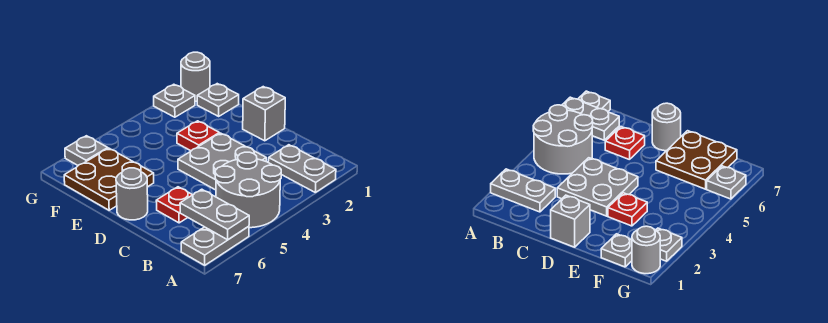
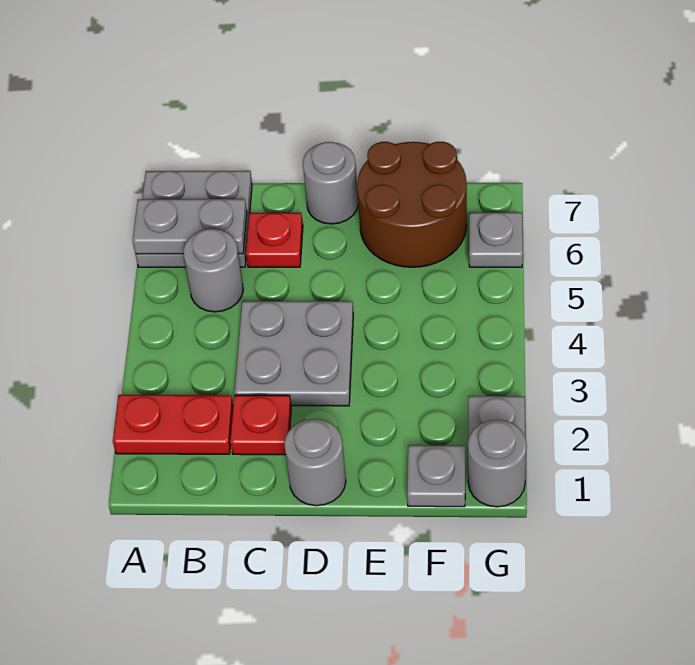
grey plate A2:B2 level 1 -> red plate A2:B2 level 1
grey round brick A4:B5 level 1 -> grey round brick B5 level 1
grey plate A6:A7 level 1 -> grey plate A6:B7 level 1
grey brick D1 level 1 -> grey round brick D1 level 1
red plate E3 level 1 -> red plate C2 level 1
brown plate E6:F7 level 1 -> brown round brick E6:F7 level 1

